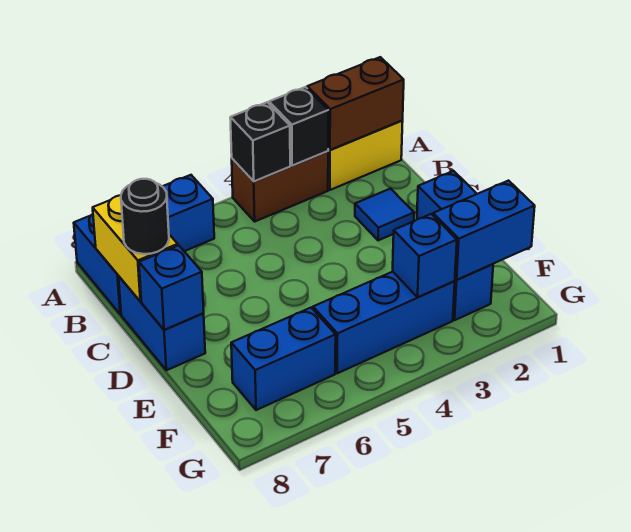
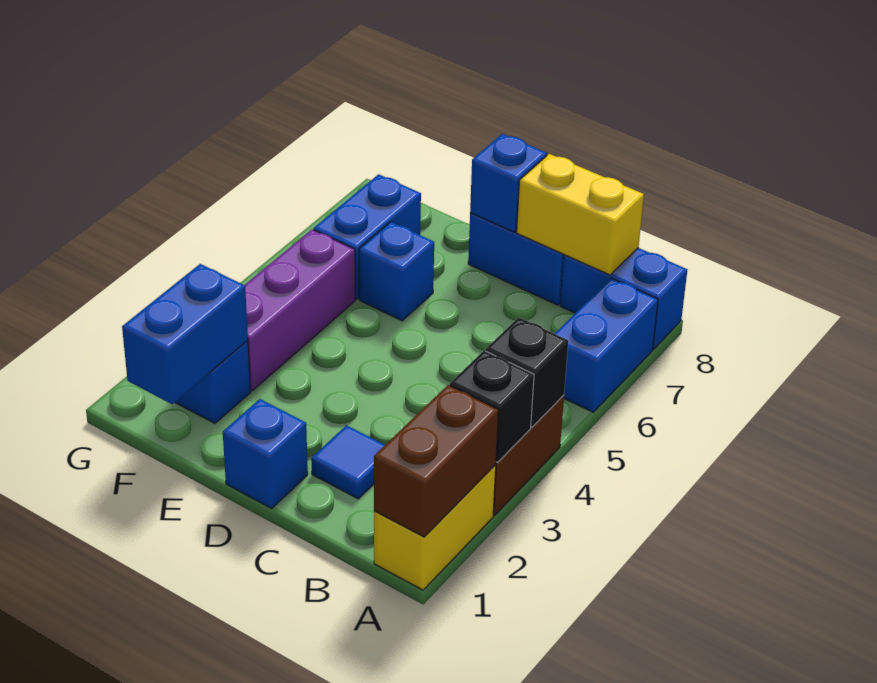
black round brick C8 level 3 -> none
blue brick F3:F5 level 1 -> purple brick F3:F5 level 1
blue brick F3 level 2 -> blue brick E6 level 1

